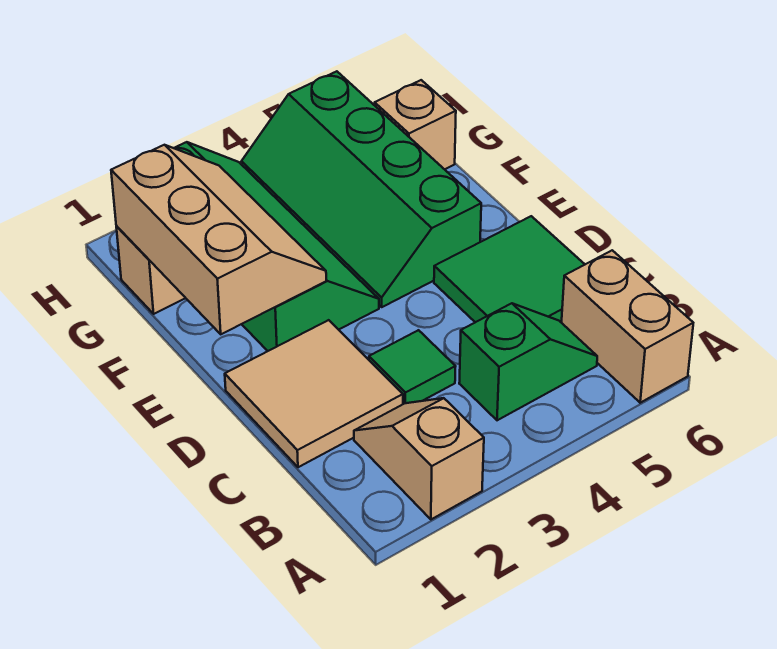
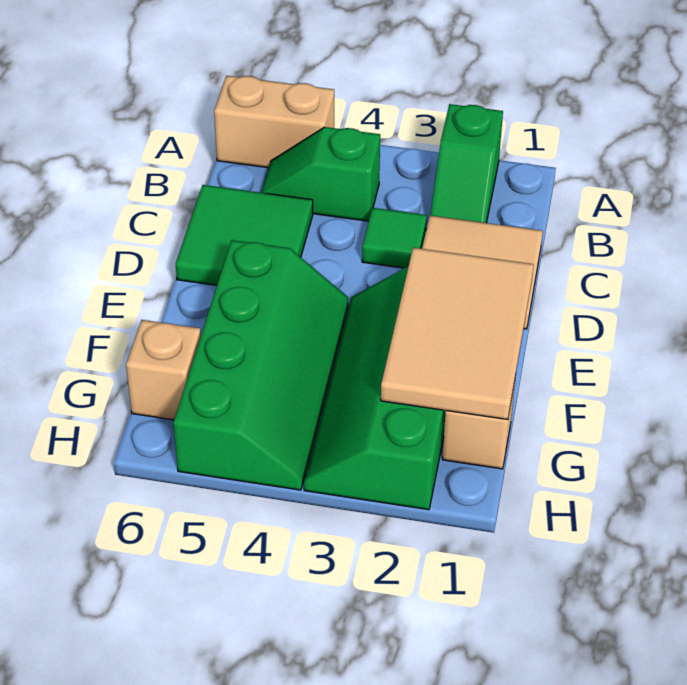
tan slope A2:B2 level 1 top A -> green slope A2:B2 level 1 top A
tan brick A6:B6 level 1 -> tan brick A5:A6 level 1
tan slope E1:G2 level 2 top 1 -> tan tile E1:G2 level 2

